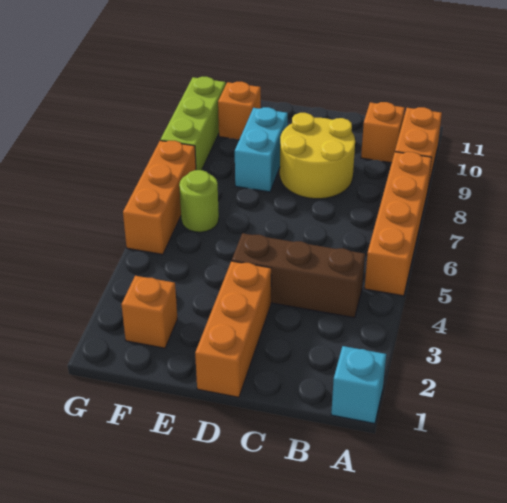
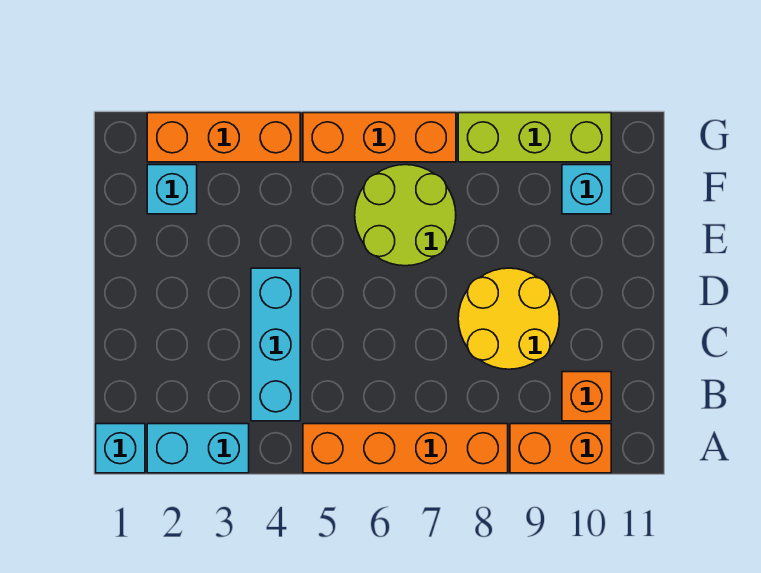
brown brick B4:D4 level 1 -> cyan brick B4:D4 level 1
orange brick D1:D3 level 1 -> orange brick G2:G4 level 1
cyan brick E8:E9 level 1 -> cyan brick A2:A3 level 1
orange brick F2 level 1 -> cyan brick F2 level 1
lime round brick F6 level 1 -> lime round brick E6:F7 level 1
orange brick F10 level 1 -> cyan brick F10 level 1

